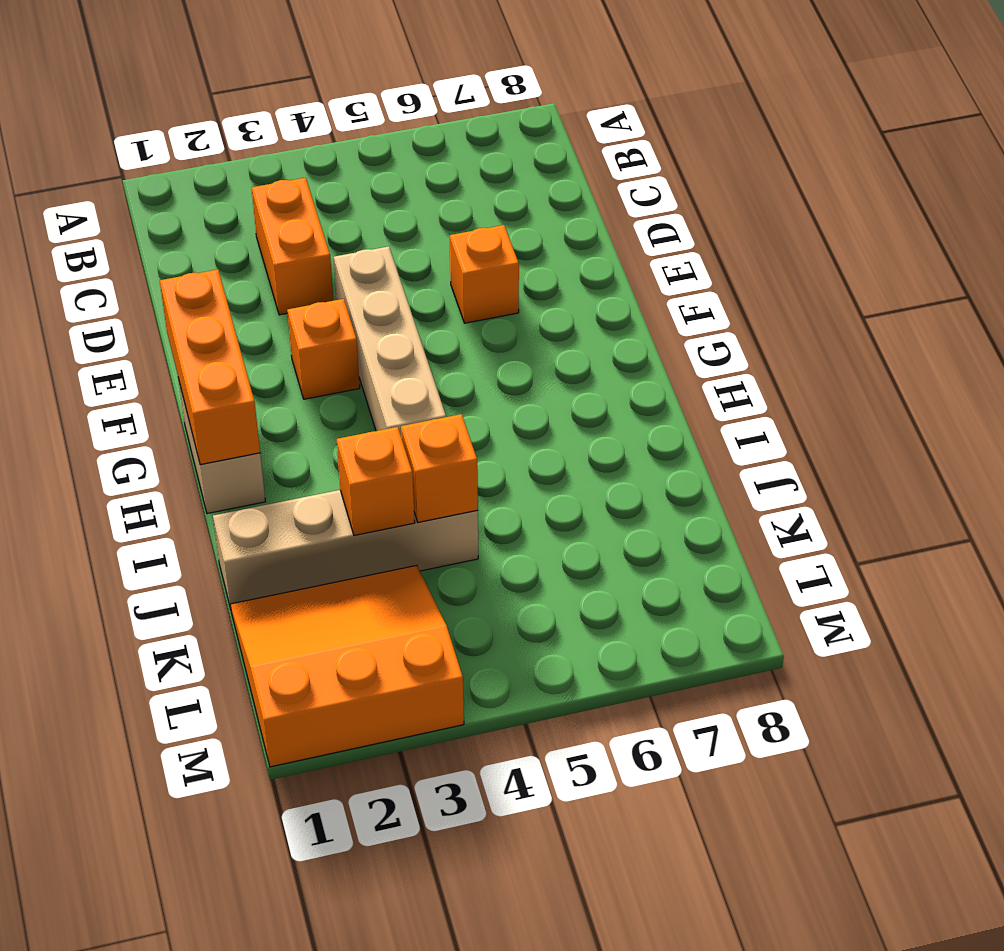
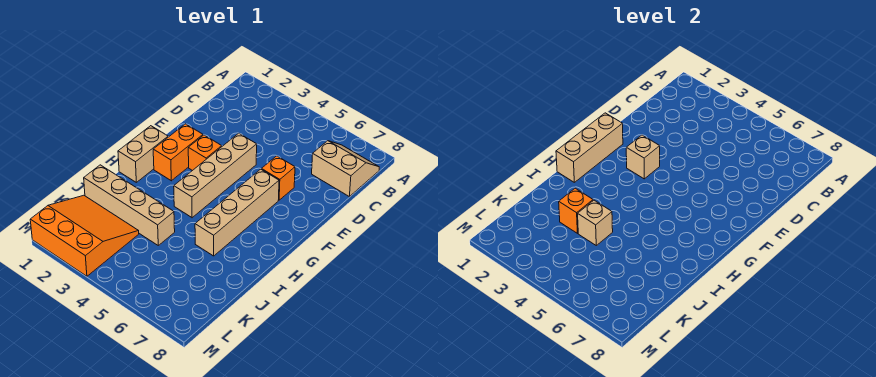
none -> tan slope B7:C8 level 1 top C
orange brick C3:D3 level 1 -> orange brick F2:G2 level 1
orange brick F1:H1 level 2 -> tan brick F1:H1 level 2
none -> tan brick F3 level 2
none -> tan brick F6:I6 level 1
orange brick J4 level 2 -> tan brick J4 level 2

